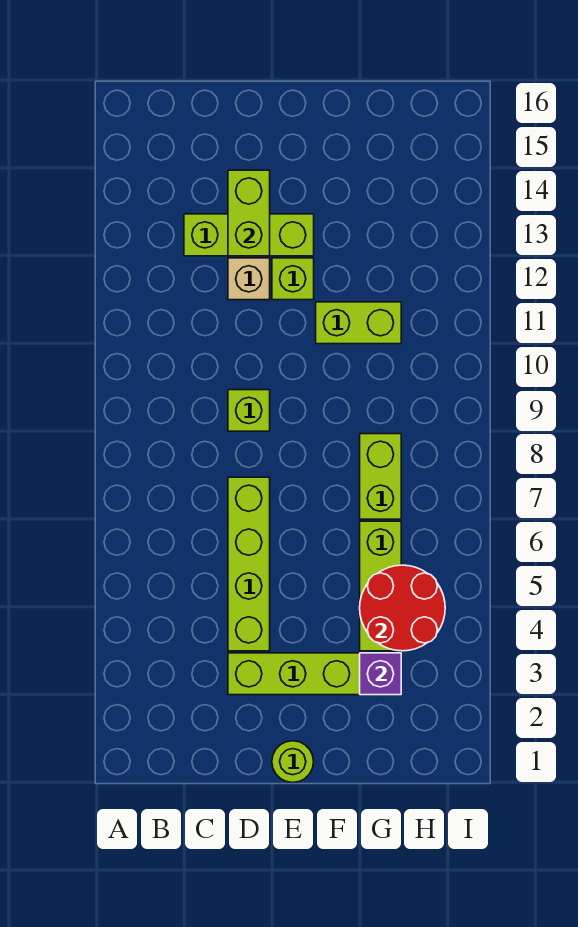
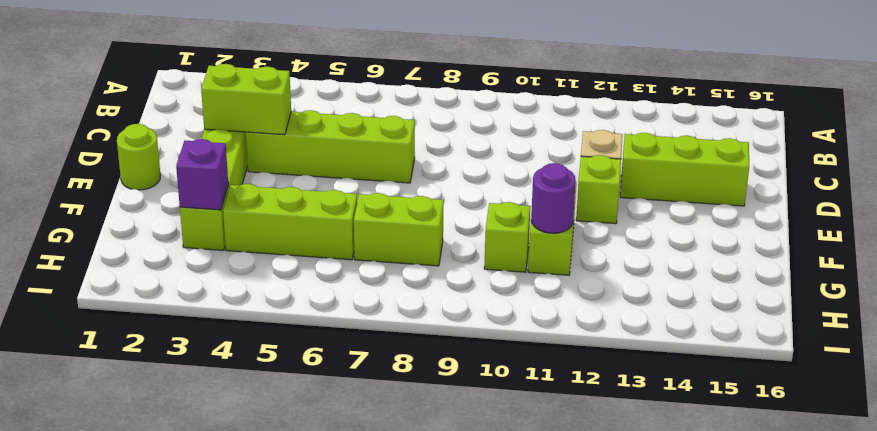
lime brick C13:E13 level 1 -> lime brick D13:D15 level 1
lime brick D9 level 1 -> lime brick G10 level 1
lime brick D13:D14 level 2 -> lime brick D3:D4 level 2
red round brick G4:H5 level 2 -> none
none -> purple round brick G11 level 2

